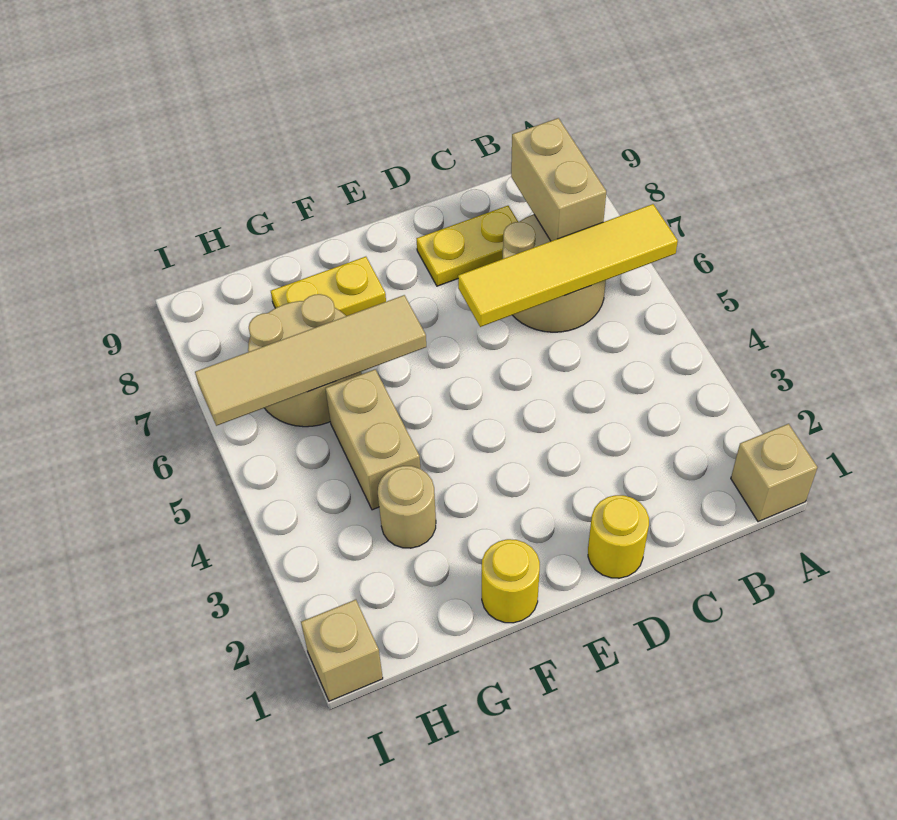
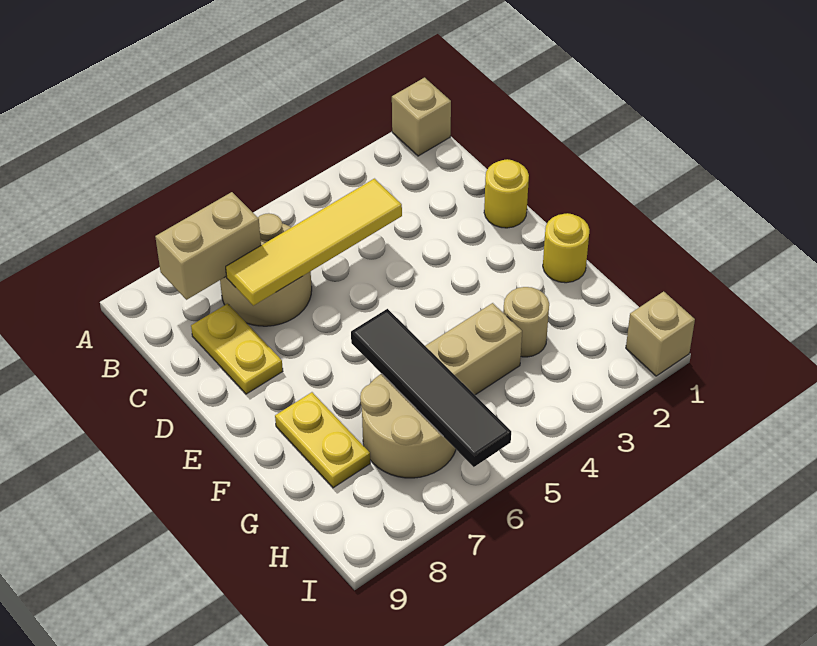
yellow tile A6:D6 level 2 -> yellow tile C4:C7 level 2
tan tile F6:I6 level 2 -> black tile F6:I6 level 2

